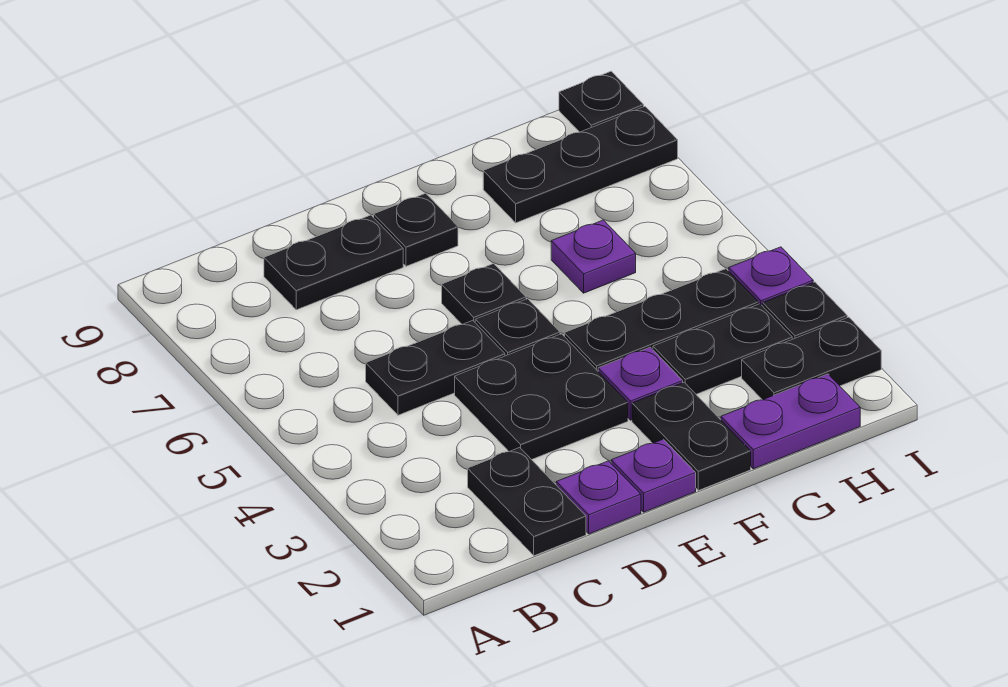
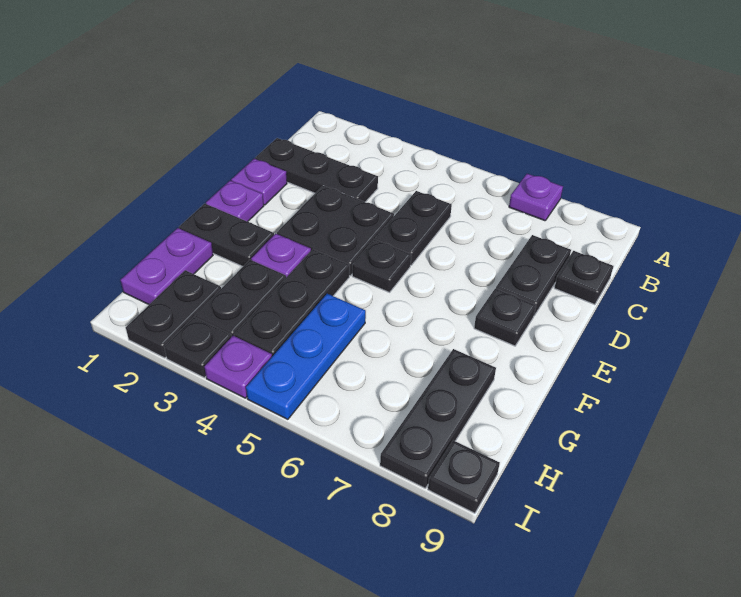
black plate C1:C2 level 1 -> black plate C1:C3 level 1
black plate E6 level 1 -> black plate C9 level 1
none -> blue plate G5:I5 level 1
purple plate G6 level 1 -> purple plate A7 level 1

